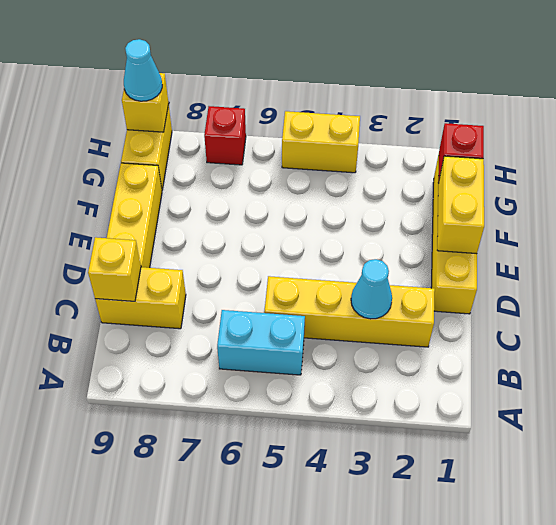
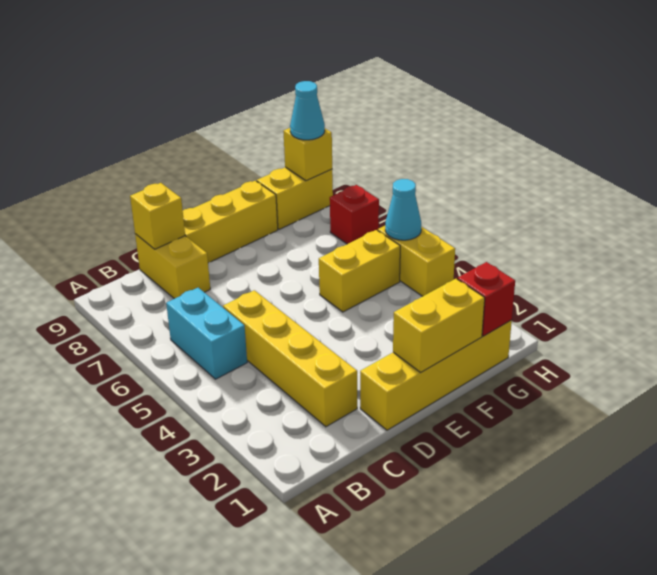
cyan cone C3 level 2 -> cyan cone H5 level 2
none -> yellow brick F5:G5 level 1

